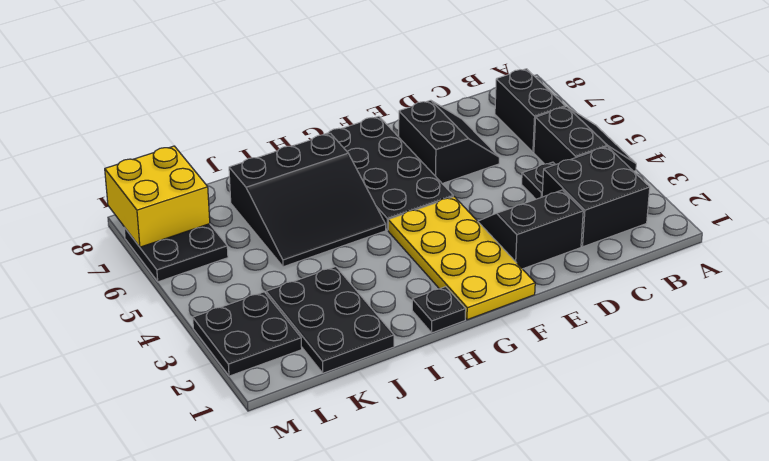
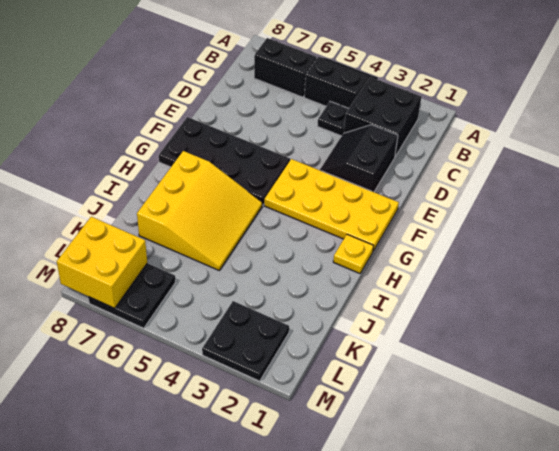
black slope D6:E7 level 1 top E -> none
black plate H1 level 1 -> yellow plate H1 level 1
black slope H5:J7 level 1 top 7 -> yellow slope H5:J7 level 1 top 7
black plate J1:K3 level 1 -> none

